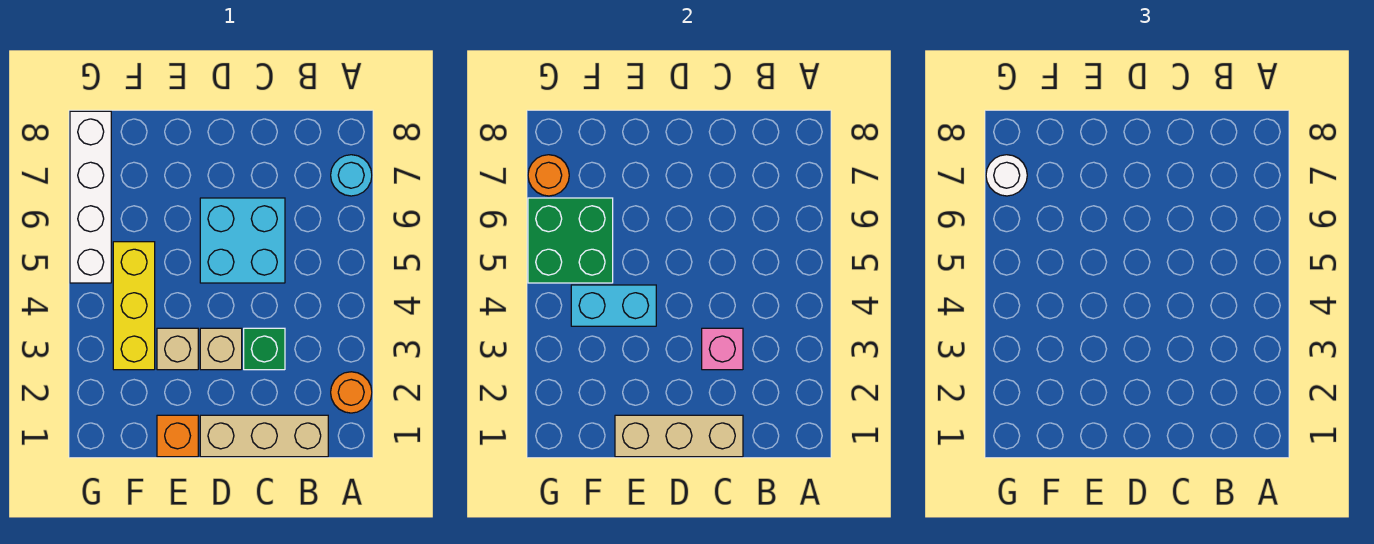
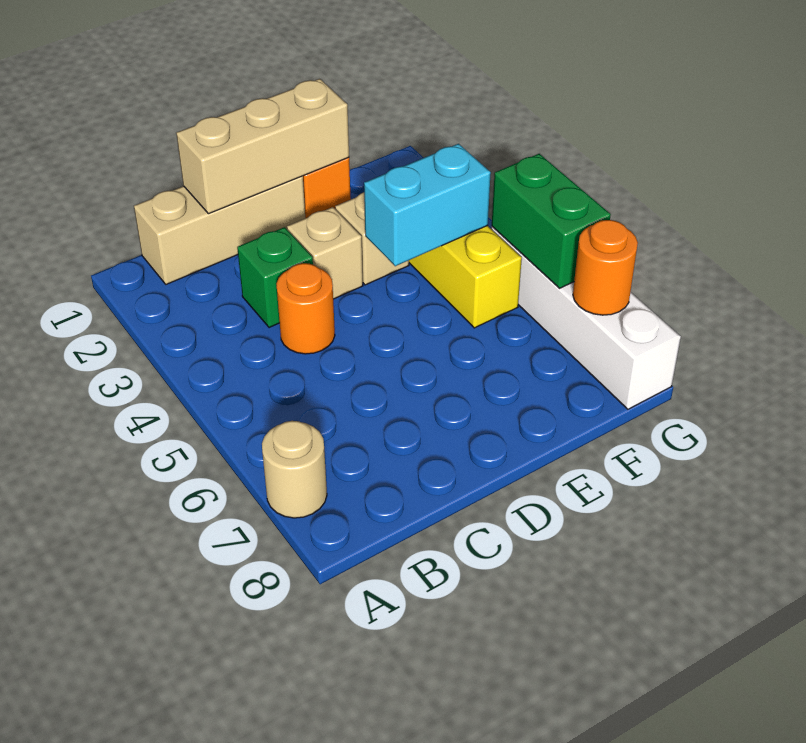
orange round brick A2 level 1 -> orange round brick C4 level 1
cyan round brick A7 level 1 -> tan round brick A7 level 1
pink brick C3 level 2 -> none
cyan brick C5:D6 level 1 -> none
green brick F5:G6 level 2 -> green brick G5:G6 level 2
white round brick G7 level 3 -> none

